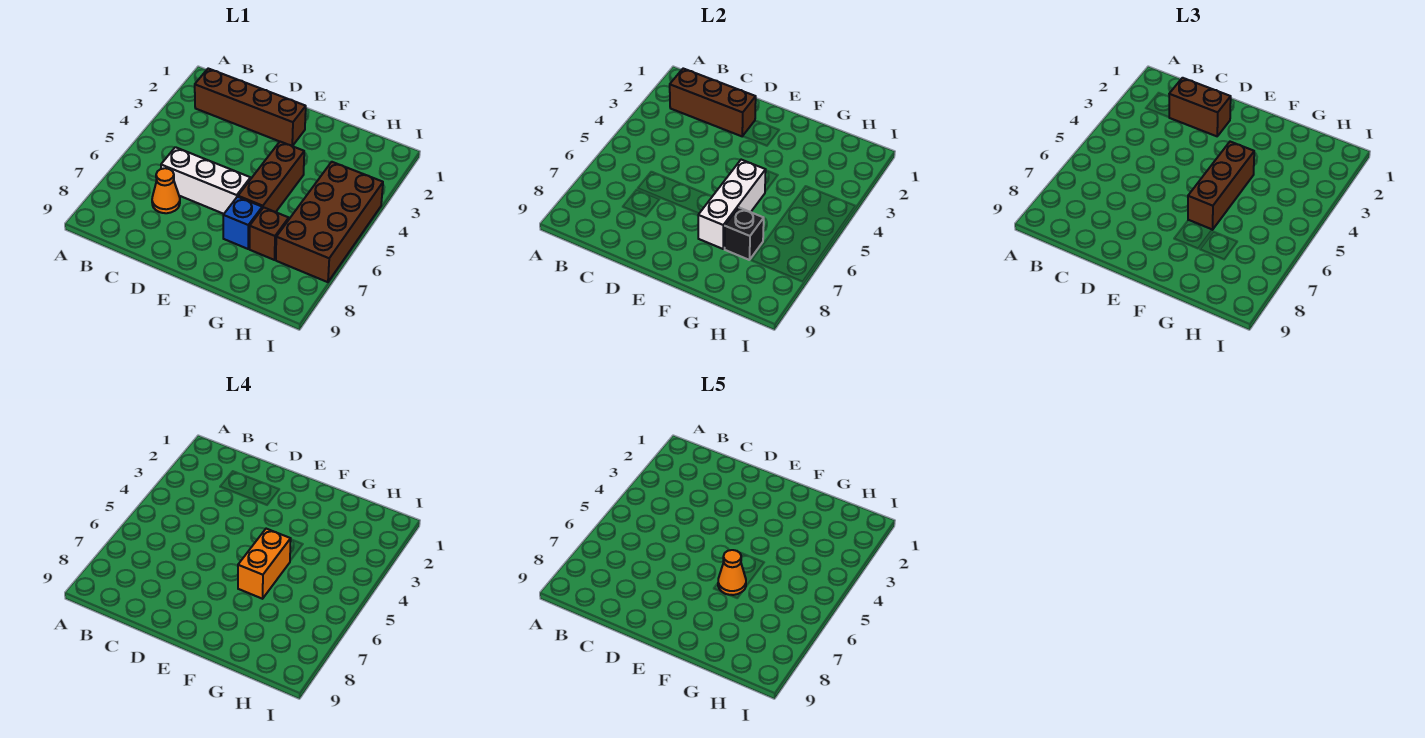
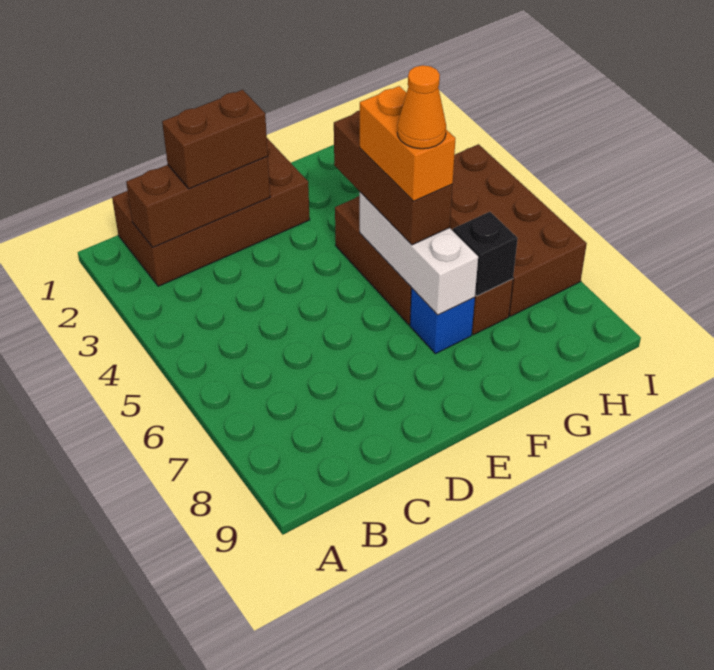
brown brick B2:E2 level 1 -> brown brick B1:E2 level 1
white brick C6:E6 level 1 -> none
orange cone C7 level 1 -> none

